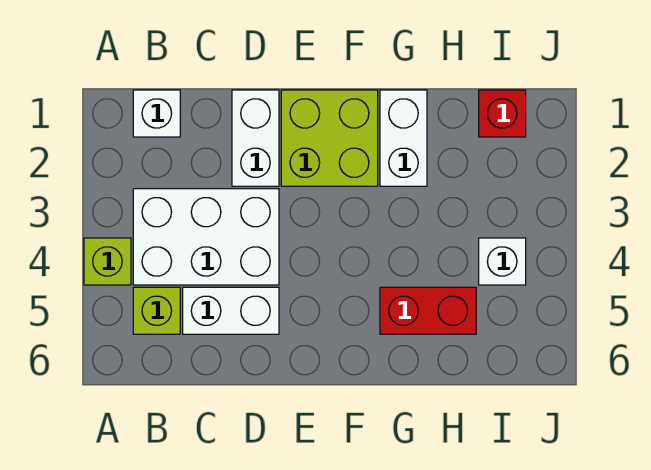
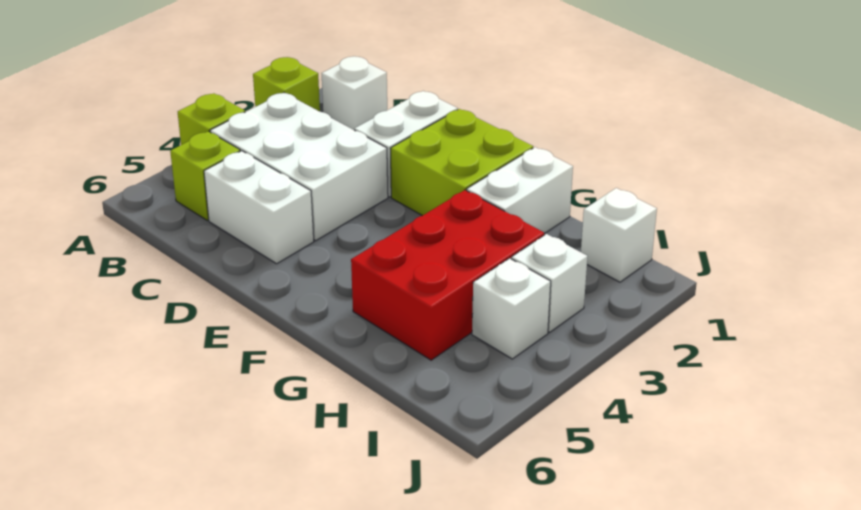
none -> lime brick A2 level 1
red brick G5:H5 level 1 -> red brick G3:H5 level 1
red brick I1 level 1 -> white brick I1 level 1
none -> white brick I3 level 1

